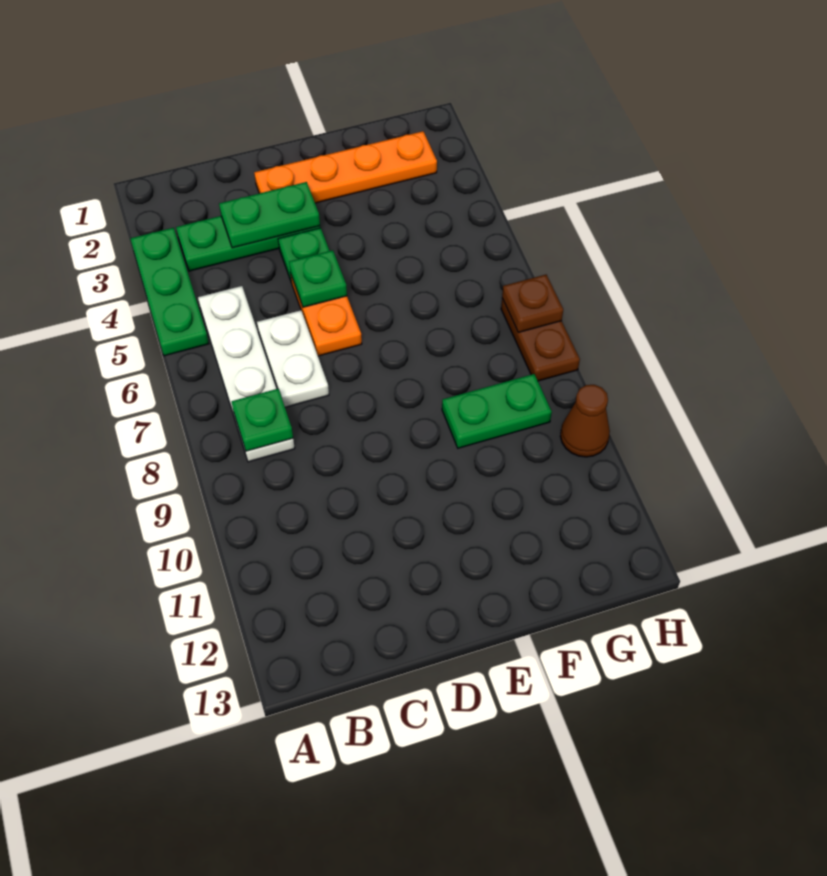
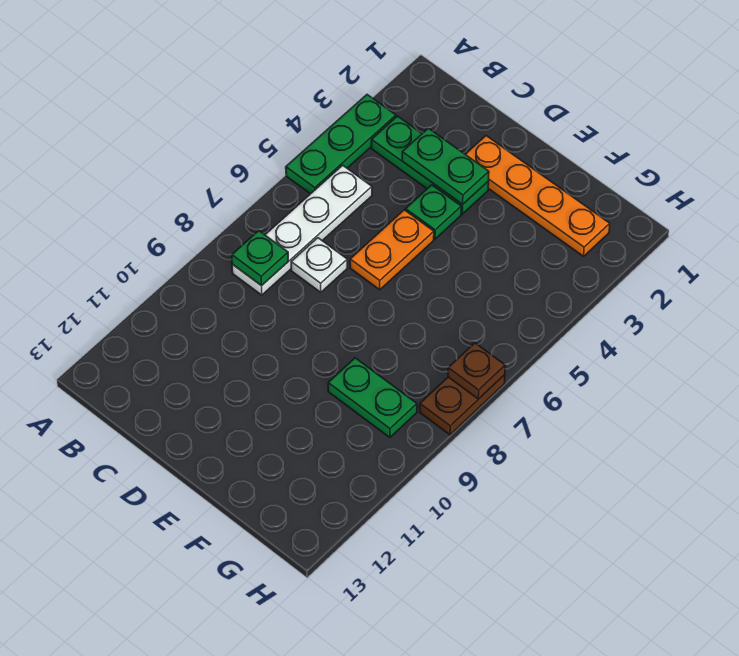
white plate C6:C7 level 1 -> white plate C7 level 1
green plate D5 level 2 -> none
brown cone H10 level 1 -> none

